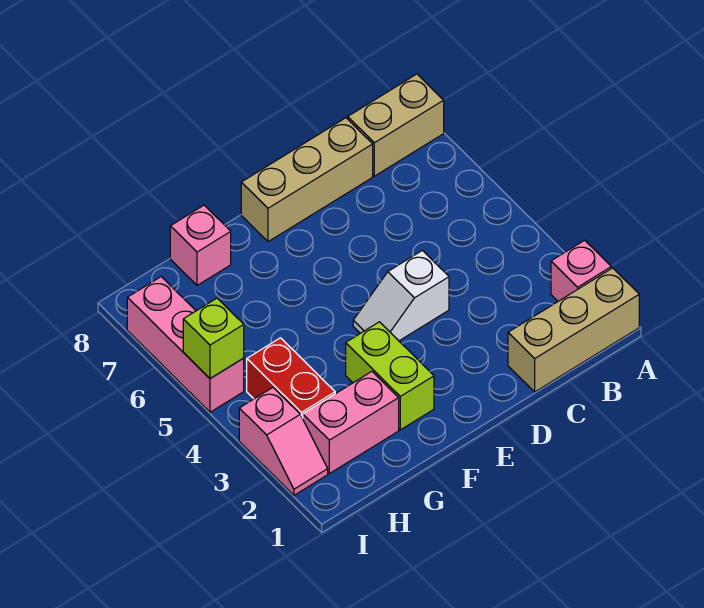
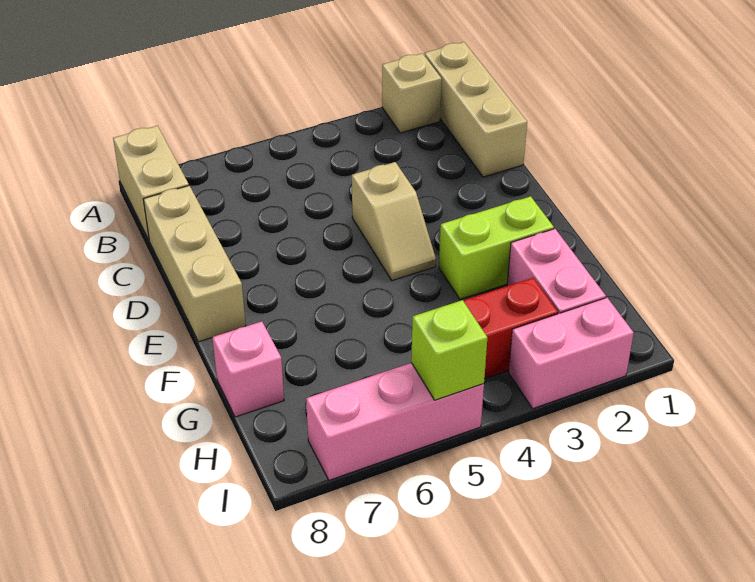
pink brick A2 level 1 -> tan brick A2 level 1
white slope D4:E4 level 1 top D -> tan slope D4:E4 level 1 top D
pink slope I2:I3 level 1 top 3 -> pink brick I2:I3 level 1

